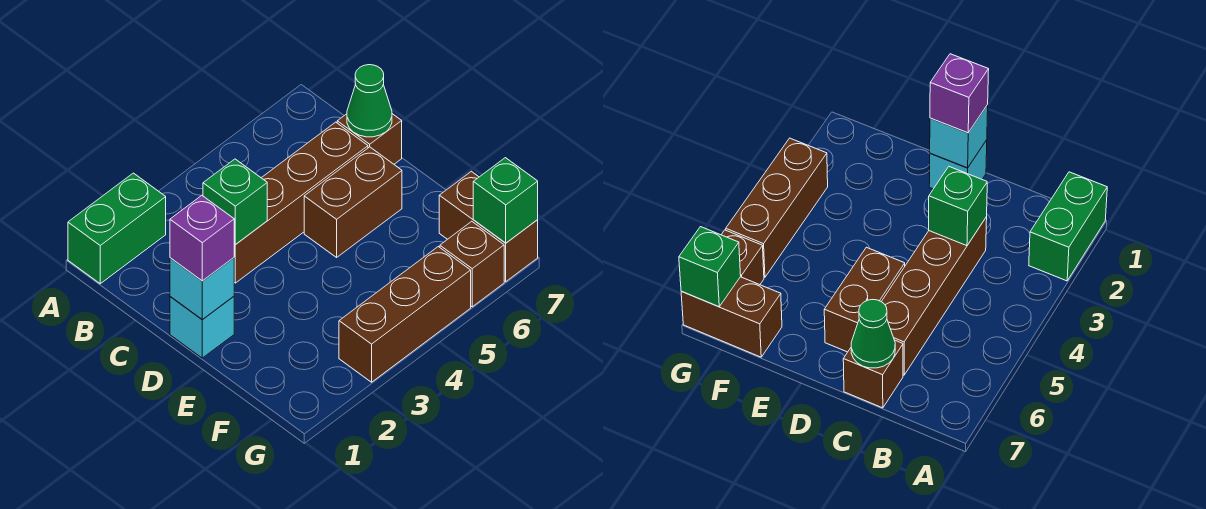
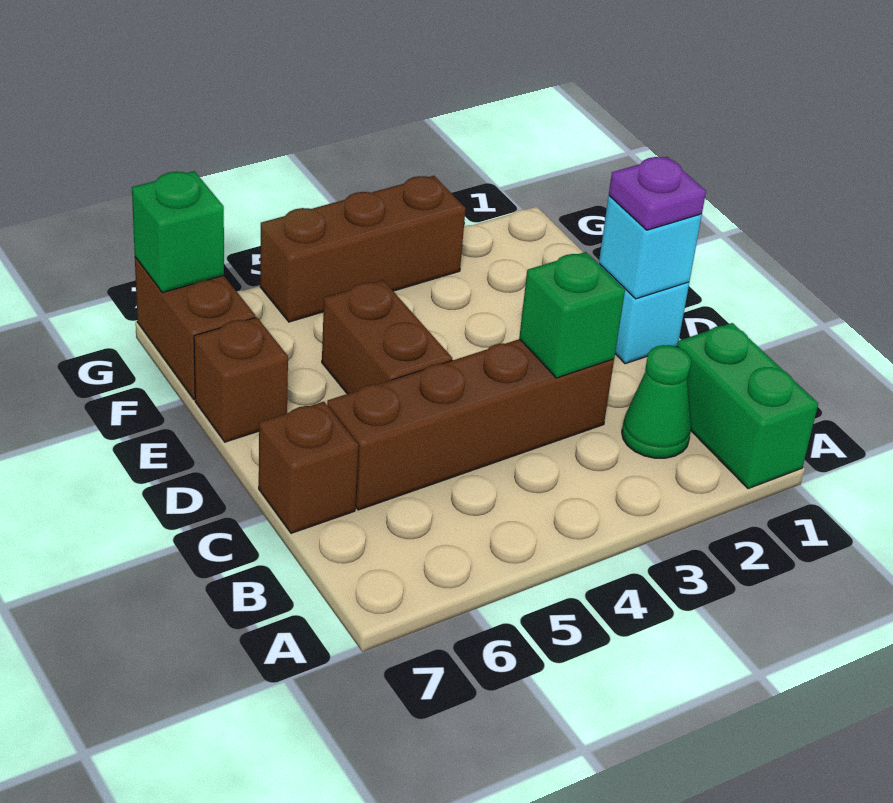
green brick A1:A2 level 1 -> green brick A1:B1 level 1
green cone C7 level 2 -> green cone B2 level 1
purple brick D1 level 3 -> purple plate D1 level 3
brown brick D5:D6 level 1 -> brown brick D5:E5 level 1
brown brick G6 level 1 -> brown brick E7 level 1

